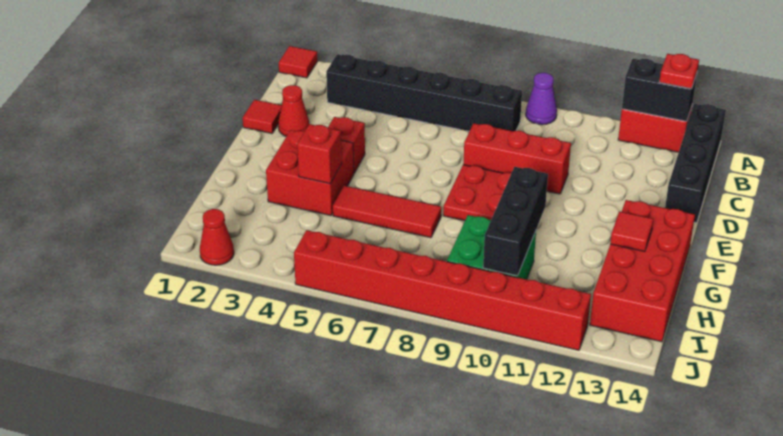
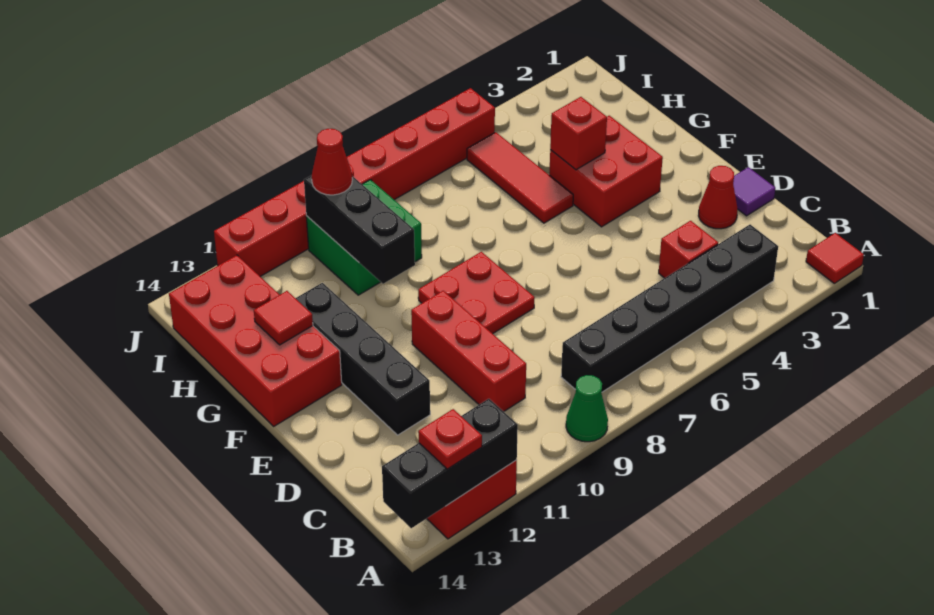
purple cone A9 level 1 -> green cone A9 level 1
black brick A12:A13 level 2 -> black brick A12:A14 level 2
black brick A14:D14 level 1 -> black brick D12:G12 level 1
red tile D1 level 1 -> purple tile D1 level 1
red brick D8:D10 level 1 -> red brick C10:E10 level 1
red brick E4 level 1 -> red brick C4 level 1
red tile G5:G7 level 1 -> red tile G5:I5 level 1
red cone J2 level 1 -> red cone I10 level 3

